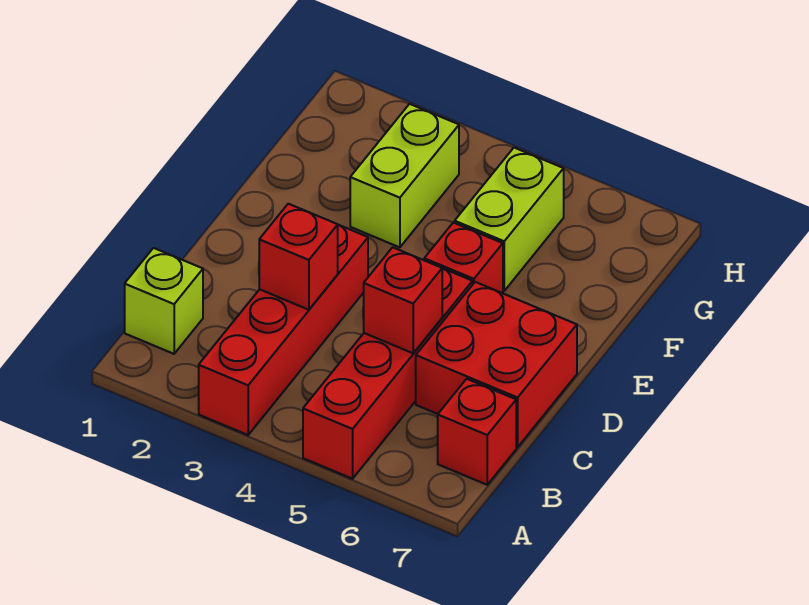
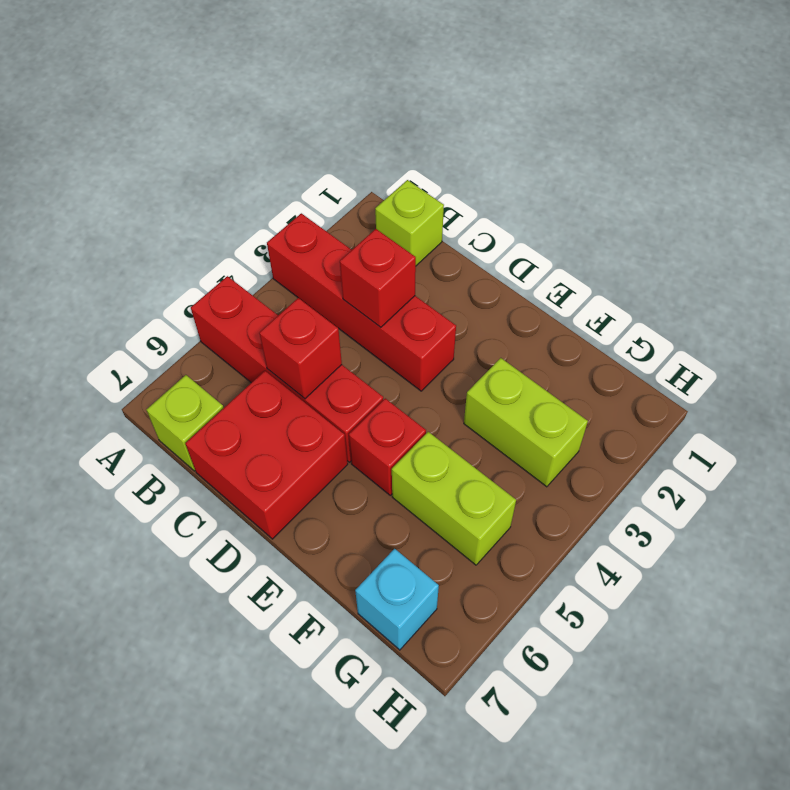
red brick B7 level 1 -> lime brick B7 level 1
none -> cyan brick G7 level 1

